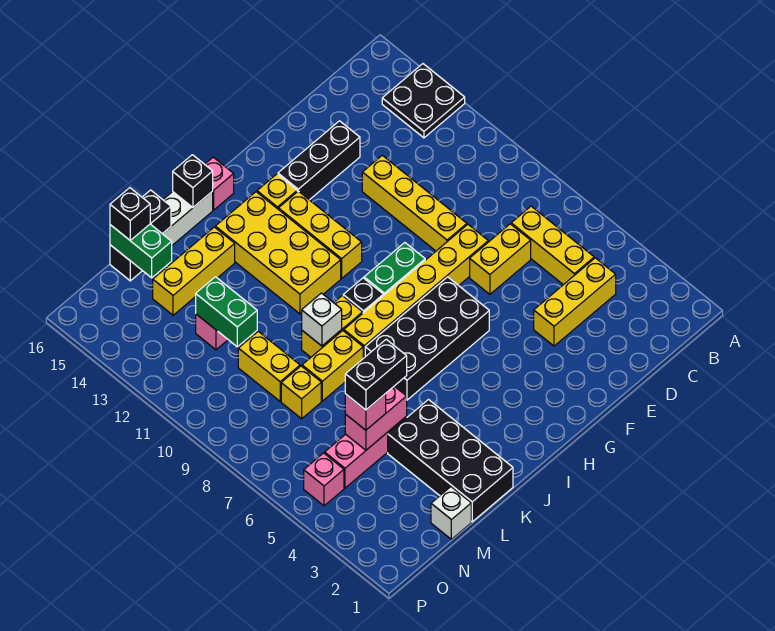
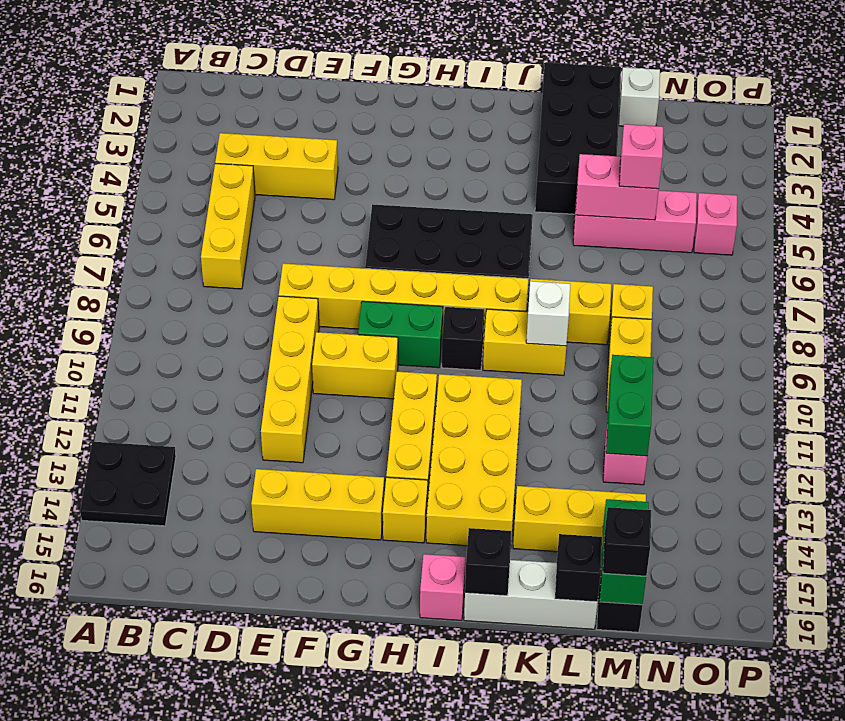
yellow brick D7:E7 level 1 -> yellow brick F10:G10 level 1
black brick E14:G14 level 1 -> yellow brick E14:G14 level 1
black brick L5:M5 level 4 -> none

